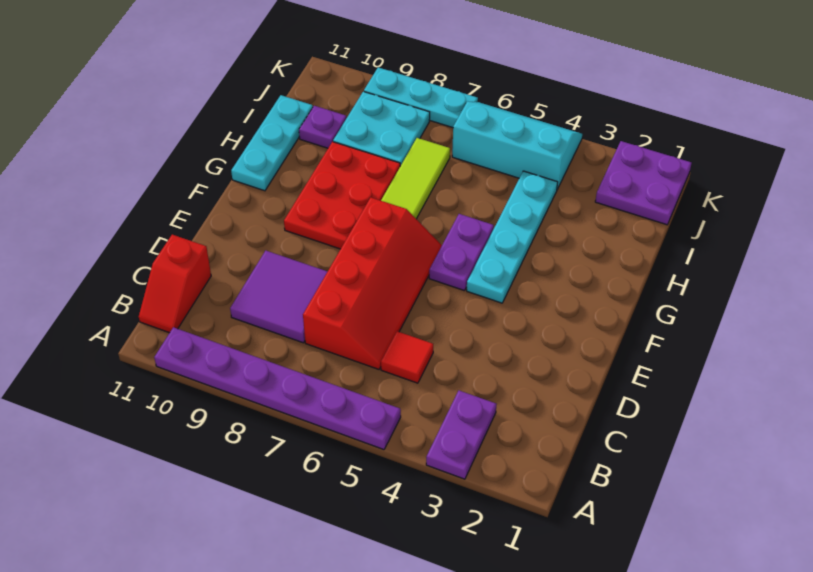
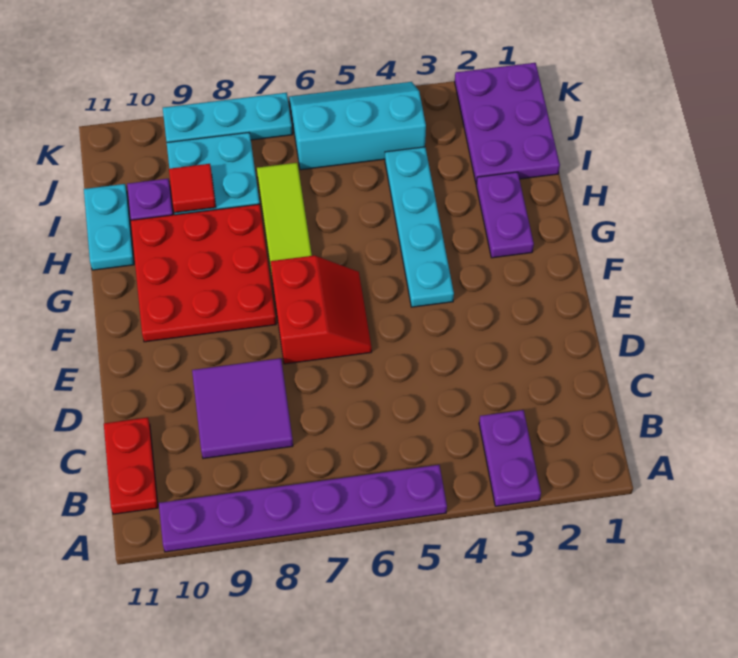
red slope B11:C11 level 1 top C -> red plate B11:C11 level 1
red tile C5 level 1 -> red tile I9 level 2
red slope C6:F7 level 1 top 7 -> red slope E6:F7 level 1 top 7
purple plate F5:G5 level 1 -> purple plate G2:H2 level 1
red plate F8:H9 level 1 -> red plate F8:H10 level 1
cyan plate G11:I11 level 1 -> cyan plate H11:I11 level 1
purple plate J1:K2 level 1 -> purple plate I1:K2 level 1

